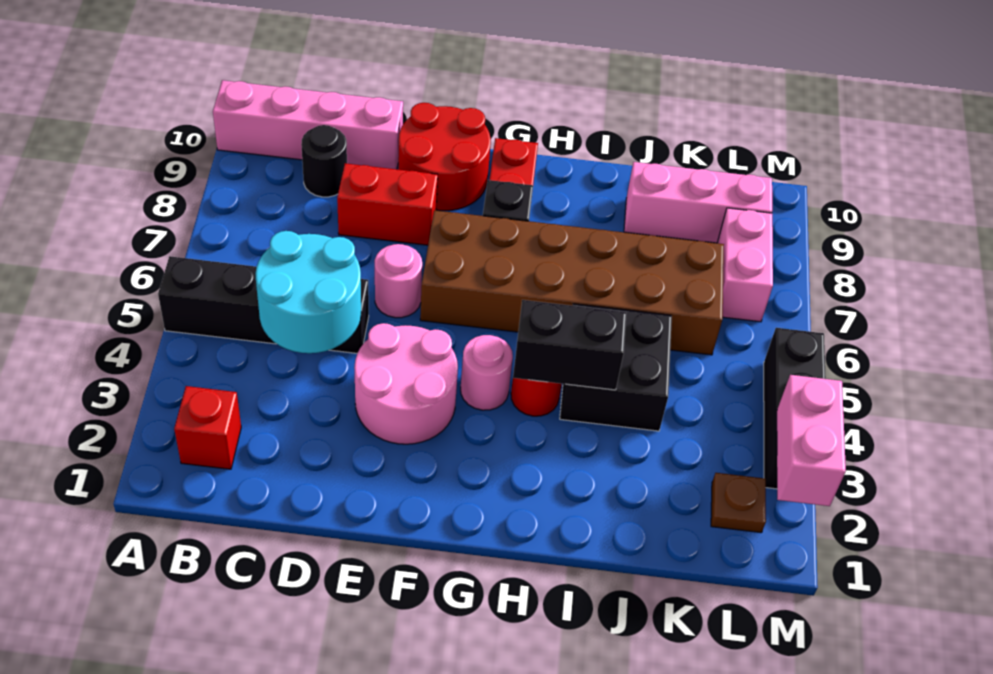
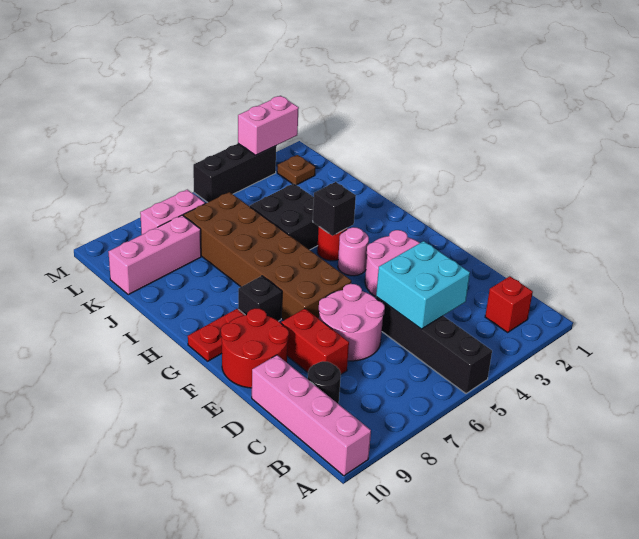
cyan round brick C4:D5 level 2 -> cyan brick C4:D5 level 2
pink round brick E6 level 1 -> pink round brick D6:E7 level 1
black brick H4:I4 level 2 -> black brick H4 level 2
pink brick J9:L9 level 1 -> pink brick K8:K10 level 1

